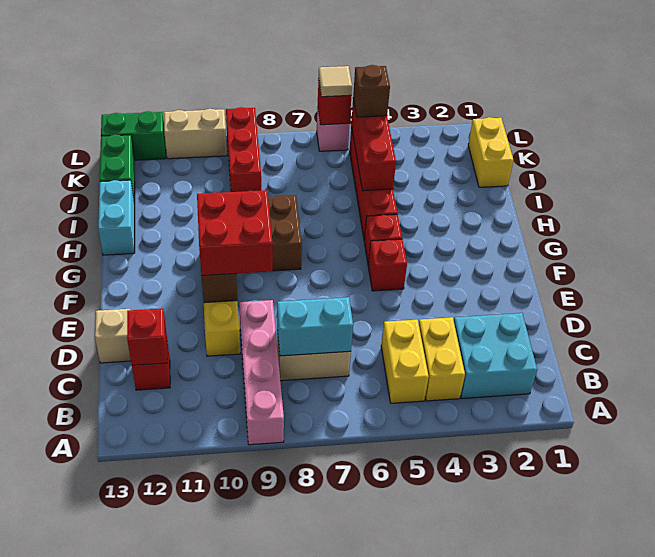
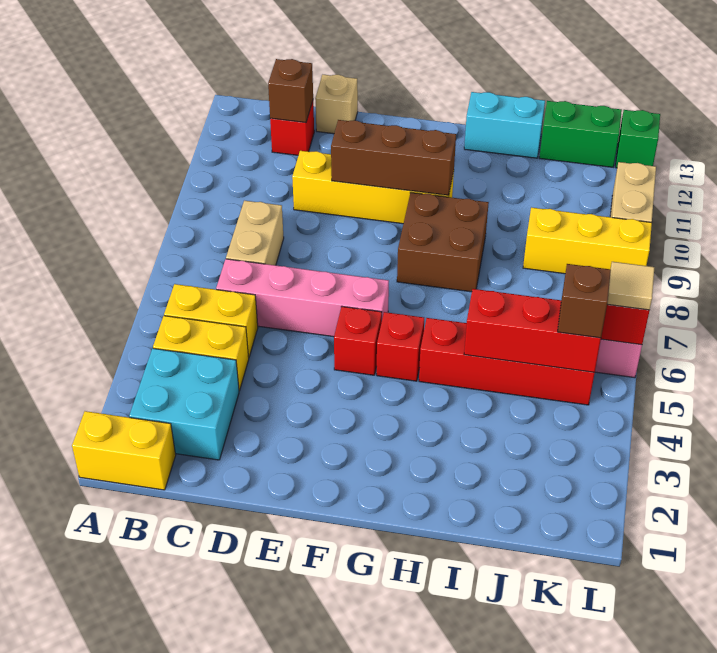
pink brick A9:D9 level 1 -> pink brick C6:F6 level 1
cyan brick C7:C8 level 2 -> none
red brick C12 level 2 -> brown brick C12 level 2
red brick E9:F10 level 3 -> none
yellow brick J1:K1 level 1 -> yellow brick A1:B1 level 1
red brick J9:L9 level 1 -> yellow brick J9:L9 level 1
green brick L12:L13 level 1 -> green brick L13 level 1

